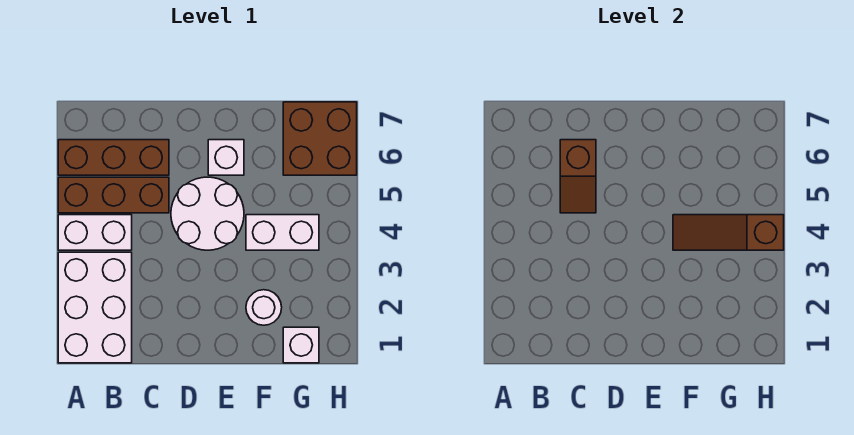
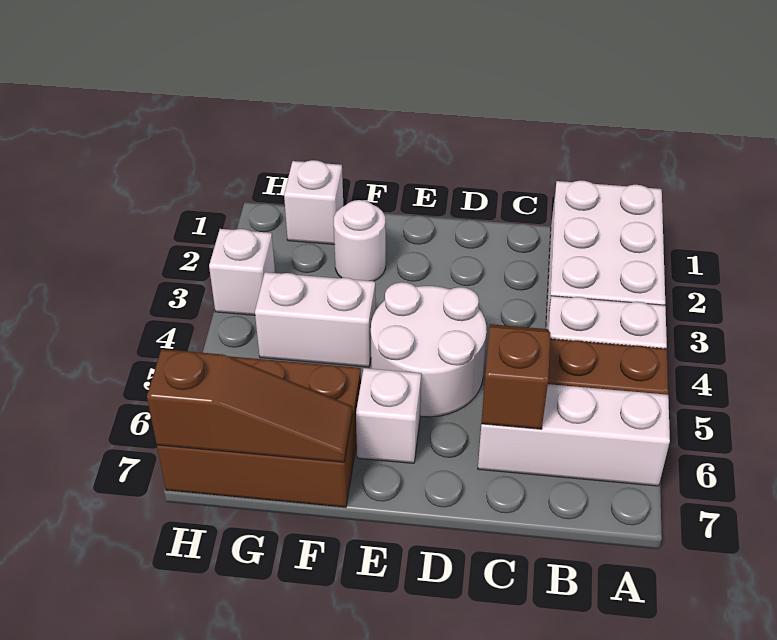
brown brick A6:C6 level 1 -> white brick A6:C6 level 1
brown slope F4:H4 level 2 top H -> brown slope F7:H7 level 2 top H
brown brick G6:H7 level 1 -> brown brick F6:H7 level 1
none -> white brick H3 level 1

